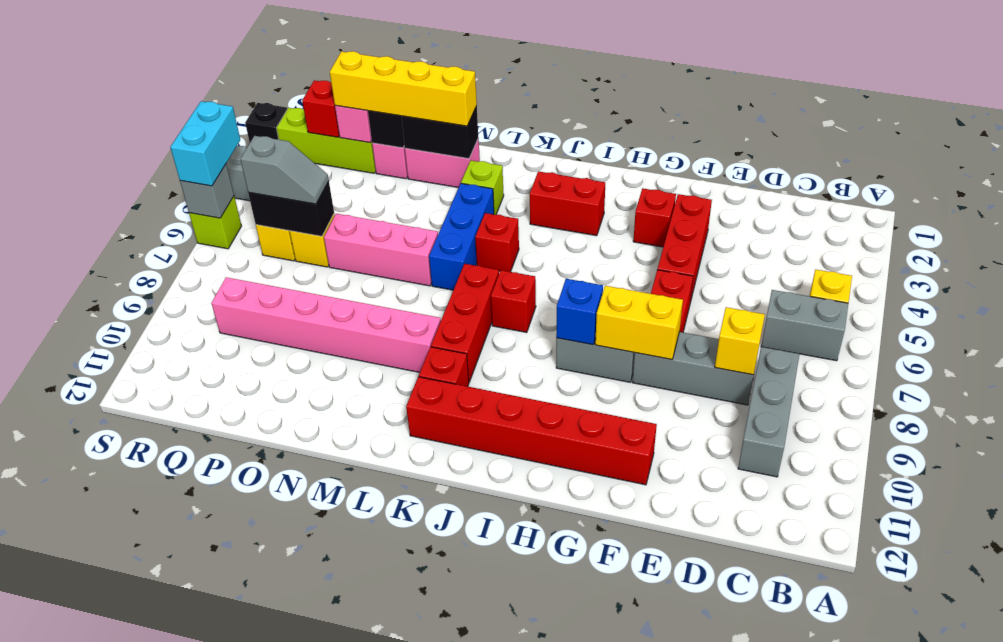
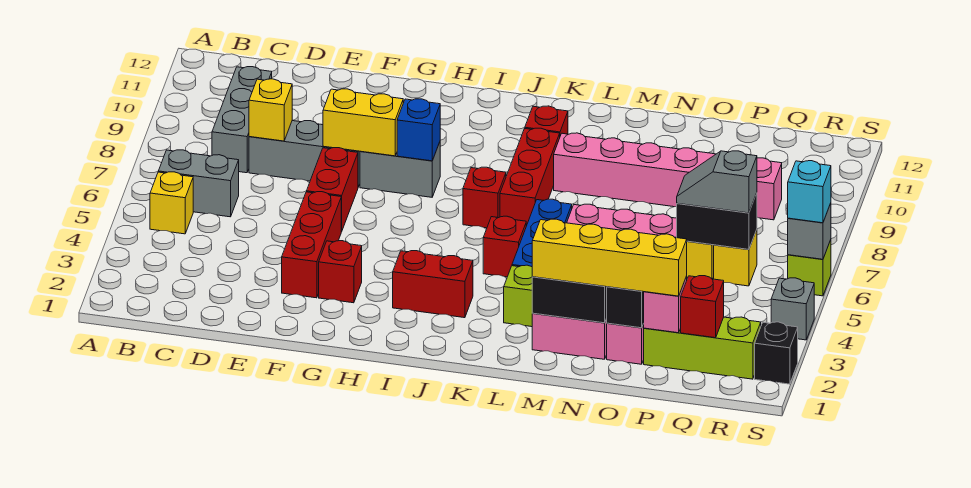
red brick F11:K11 level 1 -> none
cyan brick S5:S6 level 3 -> cyan brick S6 level 3

